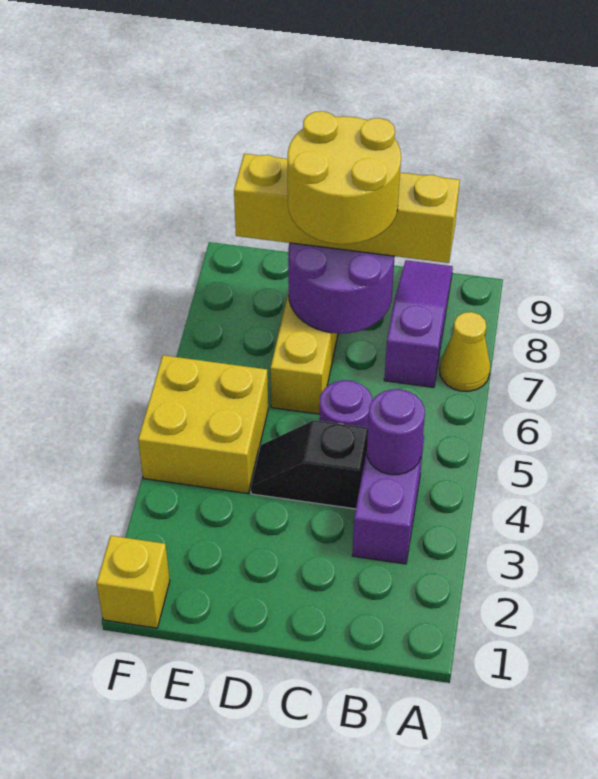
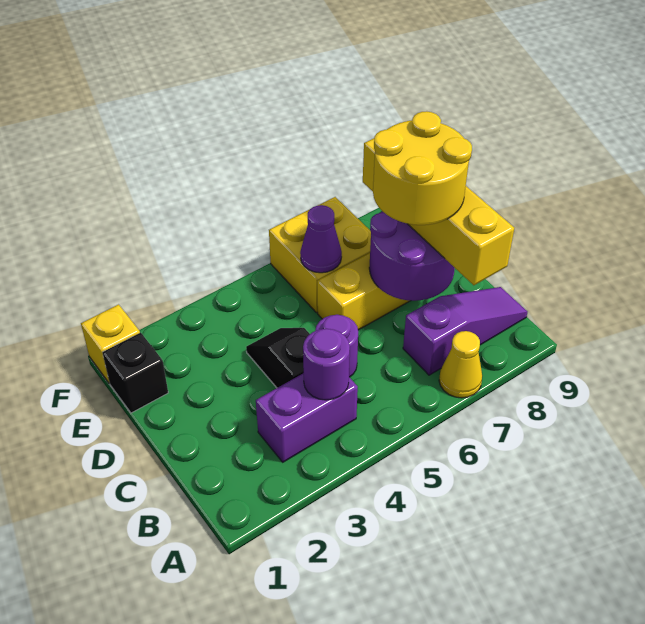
none -> black brick E1 level 1
yellow brick E4:F5 level 1 -> yellow brick E6:F7 level 1
none -> purple cone E6 level 2

